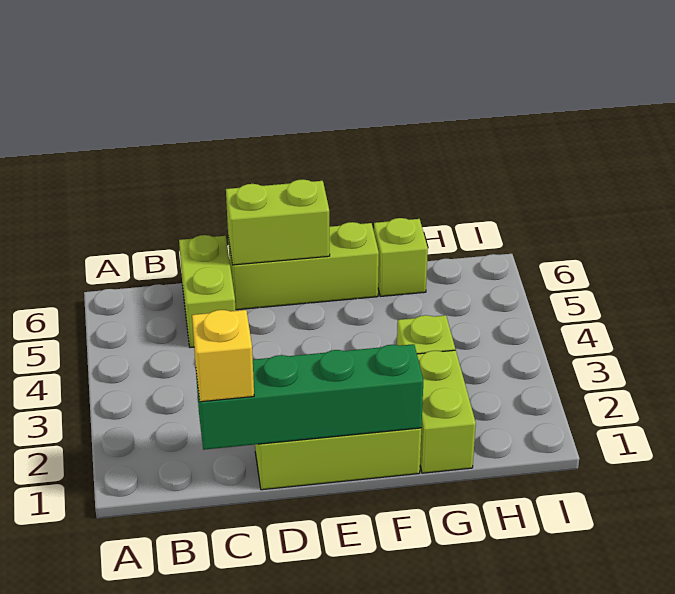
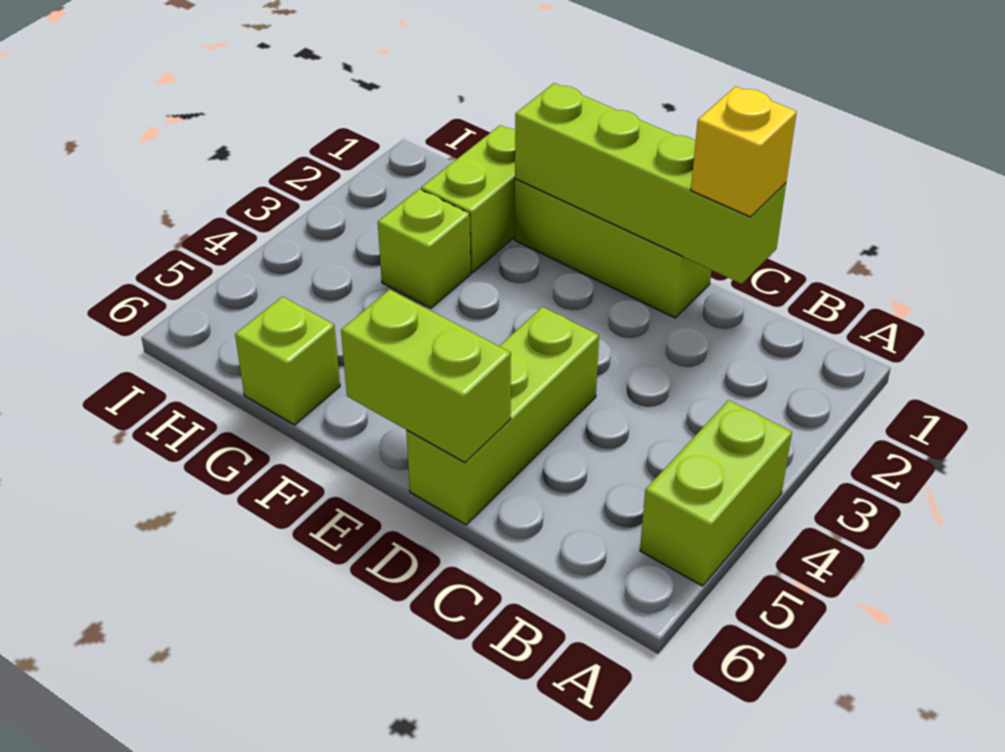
green brick C1:F1 level 2 -> lime brick C1:F1 level 2
lime brick C5:C6 level 1 -> lime brick A4:A5 level 1
lime brick D6:F6 level 1 -> lime brick D4:D6 level 1

